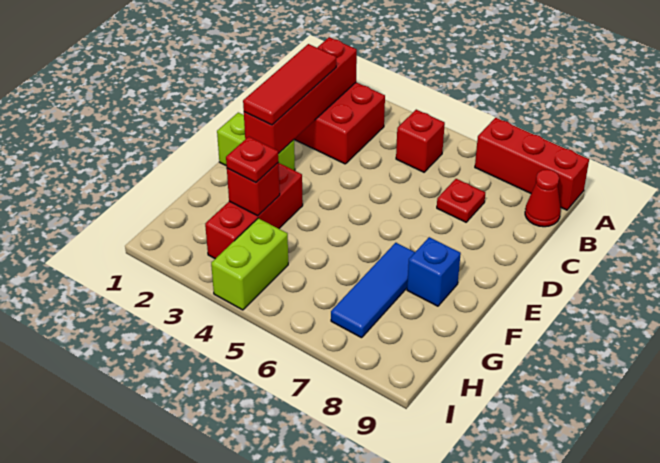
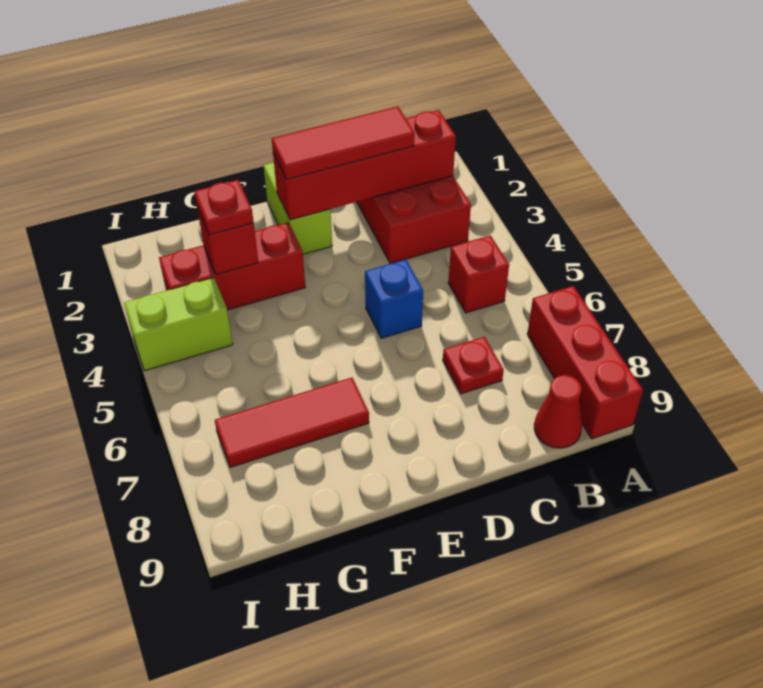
blue tile F7:H7 level 1 -> red tile F7:H7 level 1
blue brick F8 level 1 -> blue brick D5 level 1

